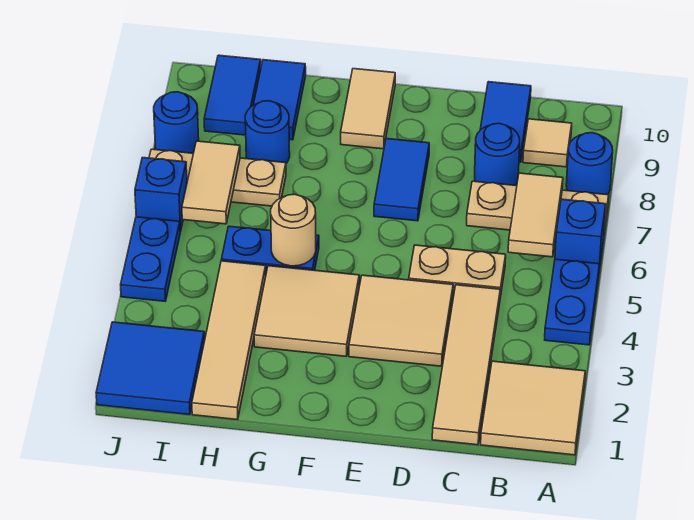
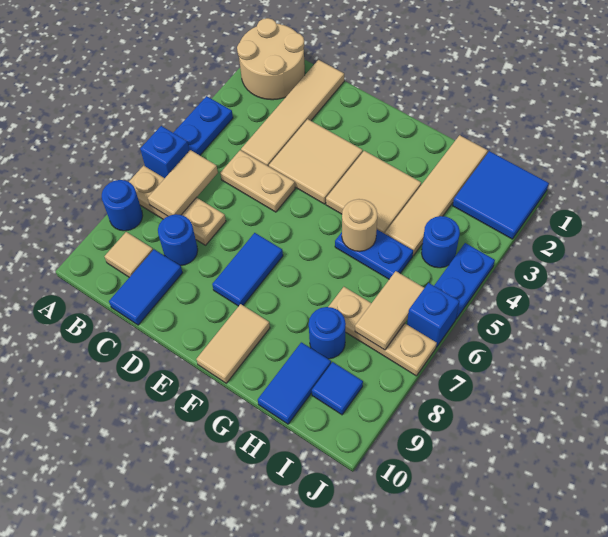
tan tile A1:B2 level 1 -> tan round brick A1:B2 level 1
blue tile I9:I10 level 1 -> blue tile I9 level 1
blue round brick J8 level 1 -> blue round brick I4 level 1

